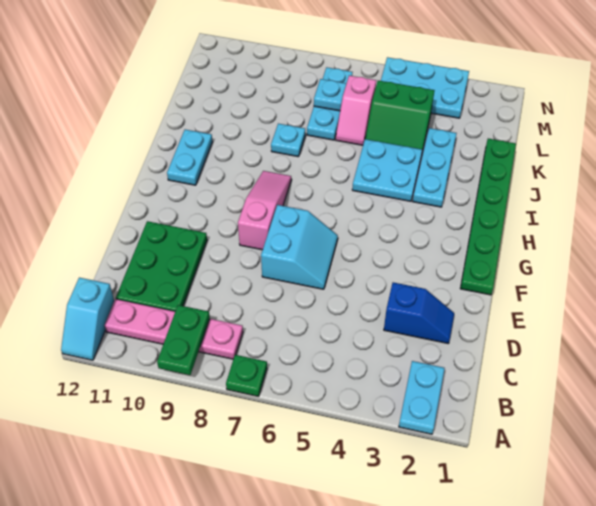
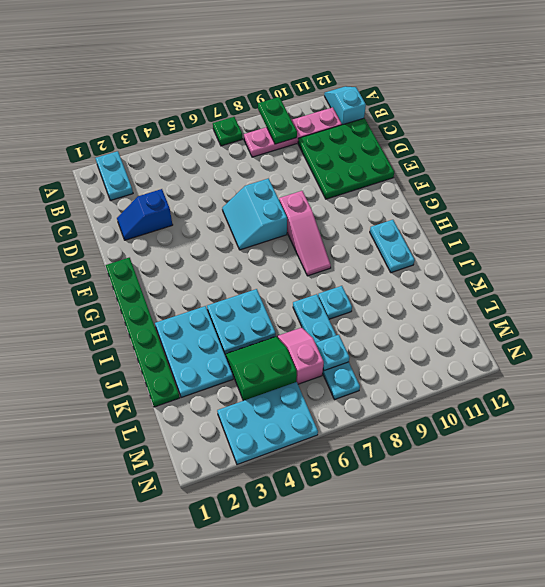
green plate C10:E11 level 1 -> green plate C10:E12 level 1
cyan plate I3:K3 level 1 -> cyan plate I2:K3 level 1
cyan plate K7:M7 level 1 -> cyan plate J7:M7 level 1

